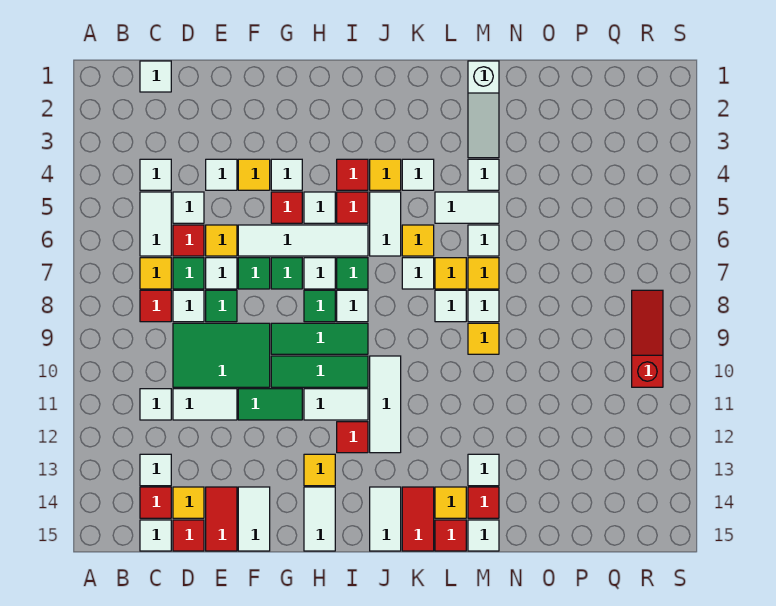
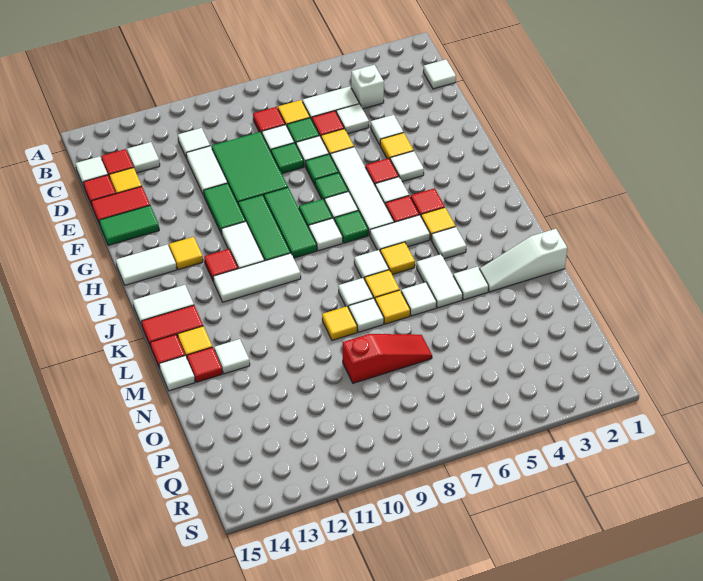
white tile C4 level 1 -> white brick C4 level 1
white tile F14:F15 level 1 -> green tile F14:F15 level 1
red slope R8:R10 level 1 top 10 -> red slope O7:O9 level 1 top 9

